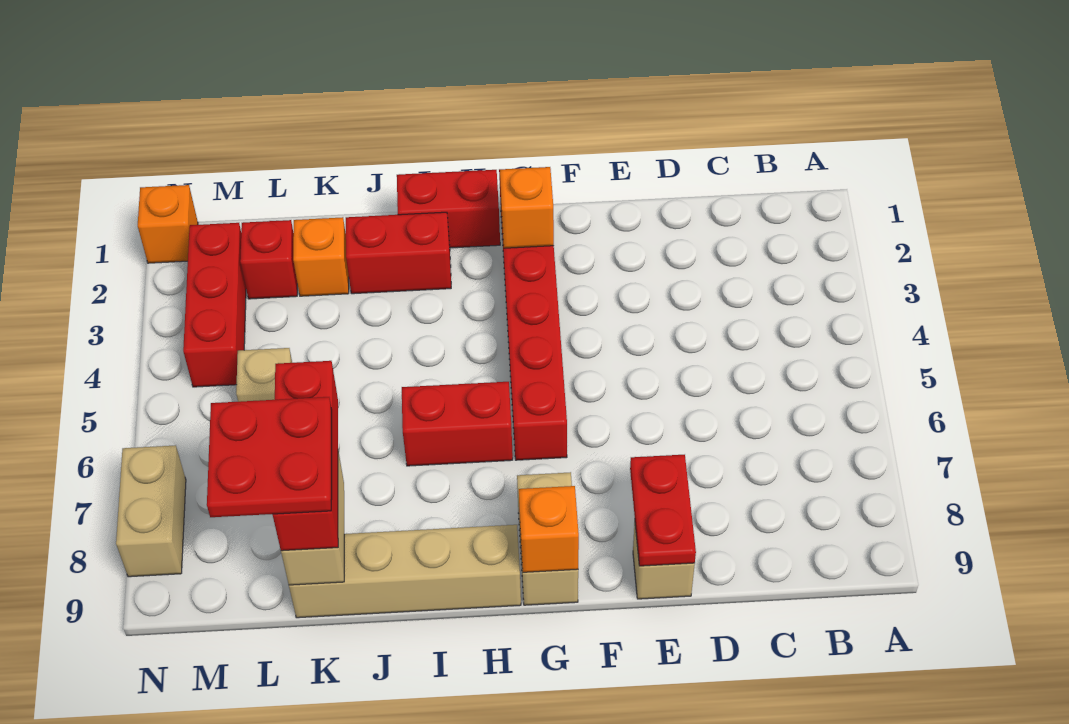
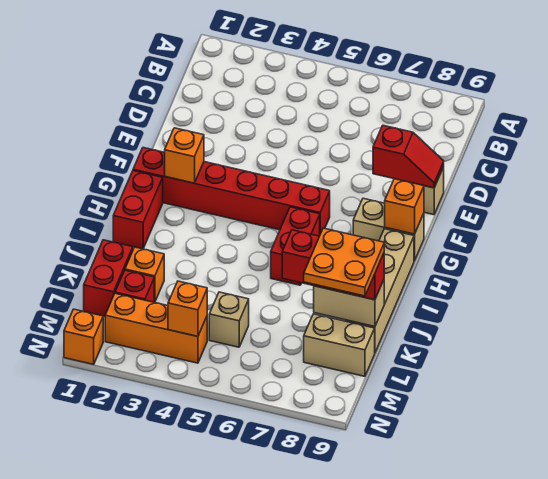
red plate E8:E9 level 2 -> red slope E8:E9 level 2 top 8
red brick I2:J2 level 1 -> red brick K1:L1 level 1
red plate K8:L9 level 4 -> orange plate K8:L9 level 4
red brick M2:M4 level 1 -> orange brick M2:M4 level 1
none -> orange brick M4 level 2
tan brick N7:N8 level 1 -> tan brick L8:L9 level 1

